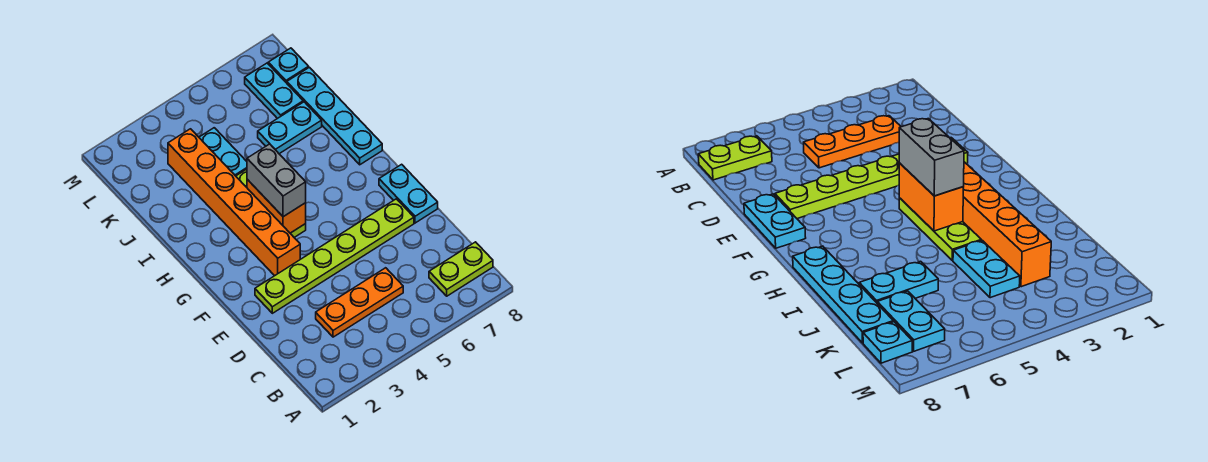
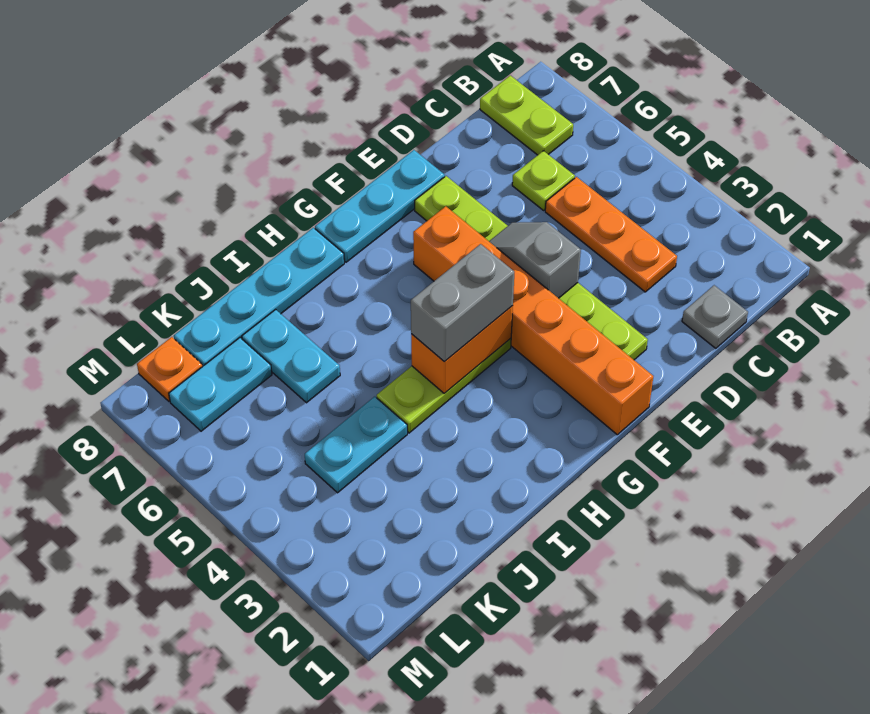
none -> grey plate C1 level 1
none -> lime plate C6 level 1
none -> grey slope E4:E5 level 2 top 4
cyan plate E8:F8 level 1 -> cyan plate E8:G8 level 1
orange brick F3:K3 level 1 -> orange brick F1:F6 level 1
cyan plate L8 level 1 -> orange plate L8 level 1

